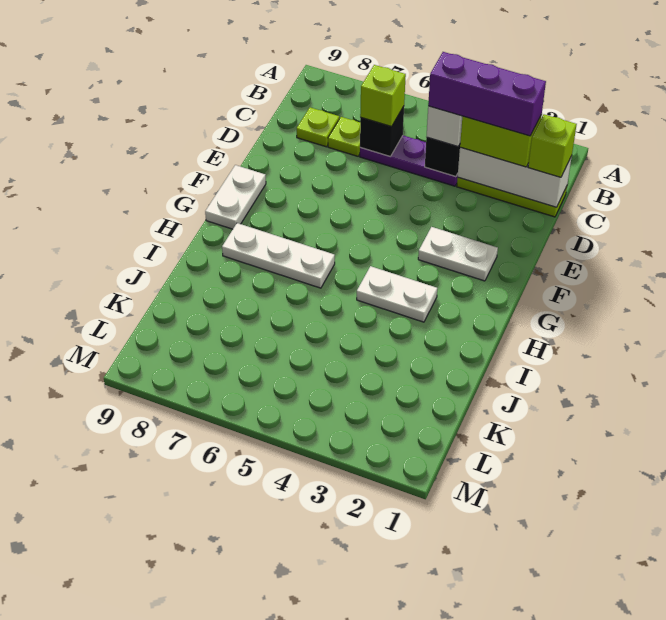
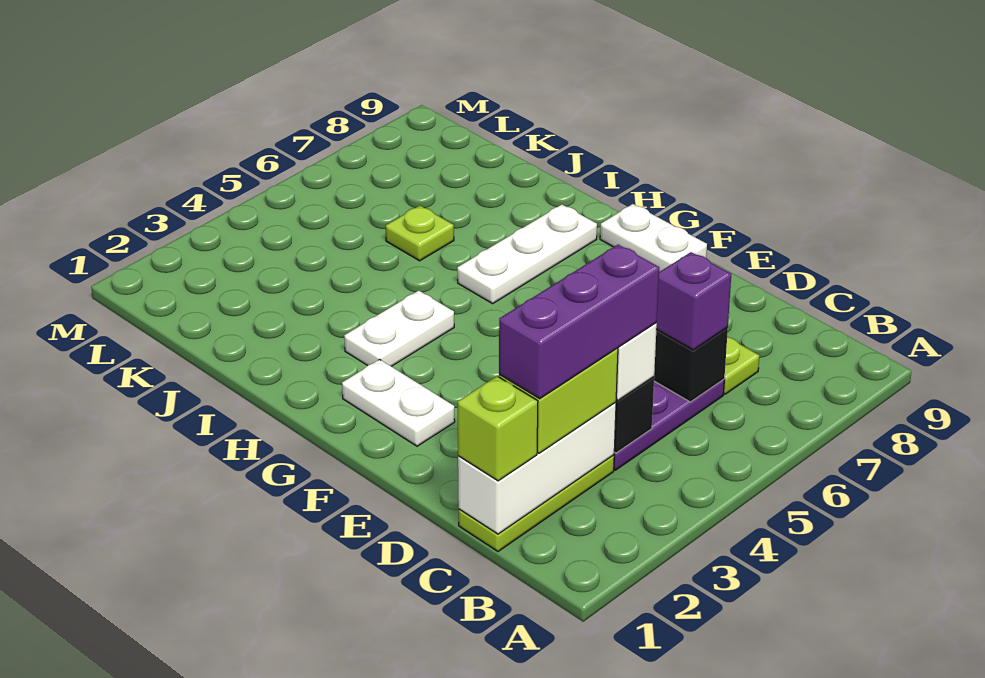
lime brick C6 level 3 -> purple brick C6 level 3
lime plate C8 level 1 -> lime plate J6 level 1
white plate F2:F3 level 1 -> white plate F2:G2 level 1

